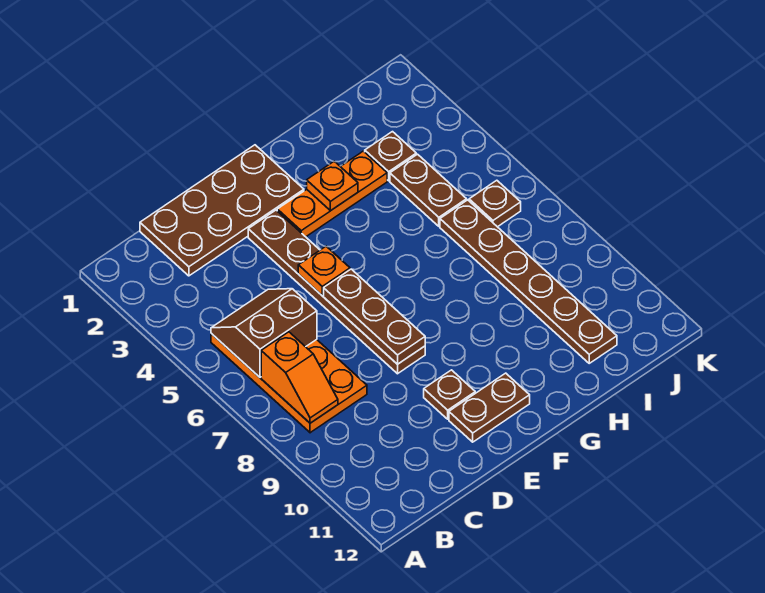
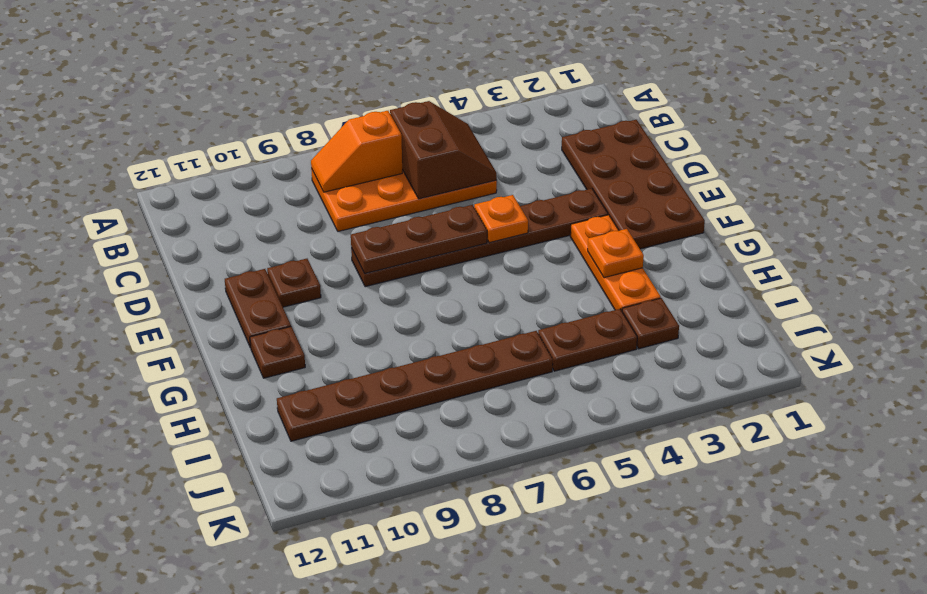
brown plate J6 level 1 -> brown plate G11 level 1

